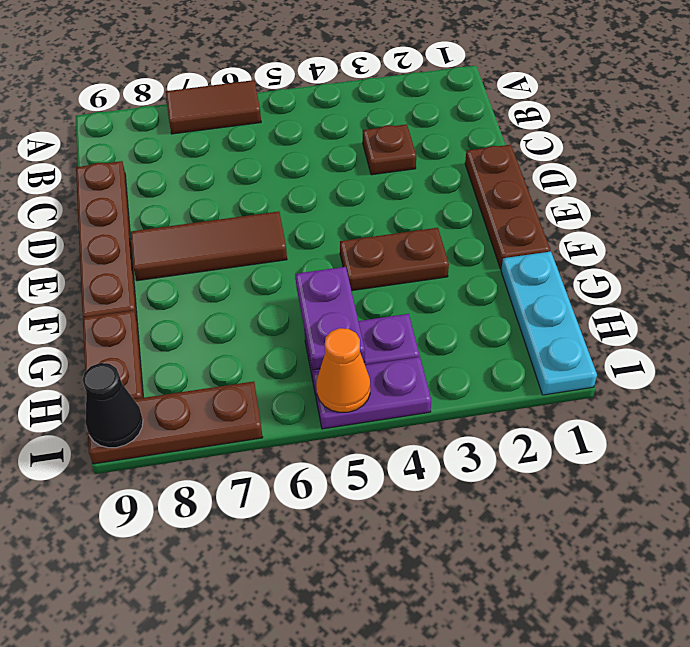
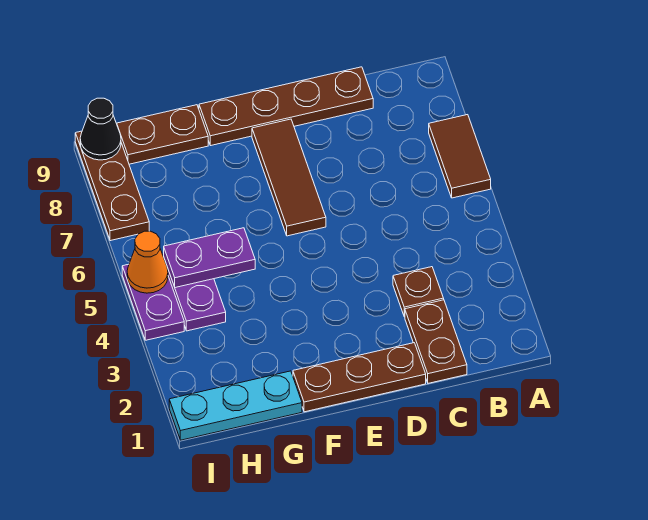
brown plate F3:F4 level 1 -> brown plate C1:C2 level 1

